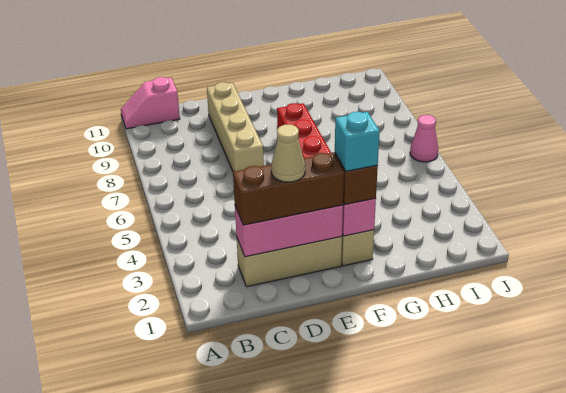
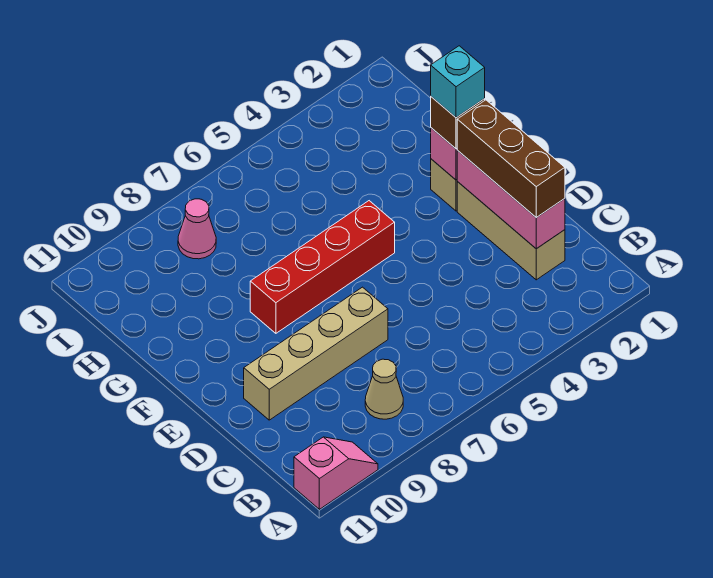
pink slope A11:B11 level 1 top B -> pink slope A10:A11 level 1 top 11
tan cone D2 level 4 -> tan cone B8 level 1
pink cone J6 level 1 -> pink cone I8 level 1

